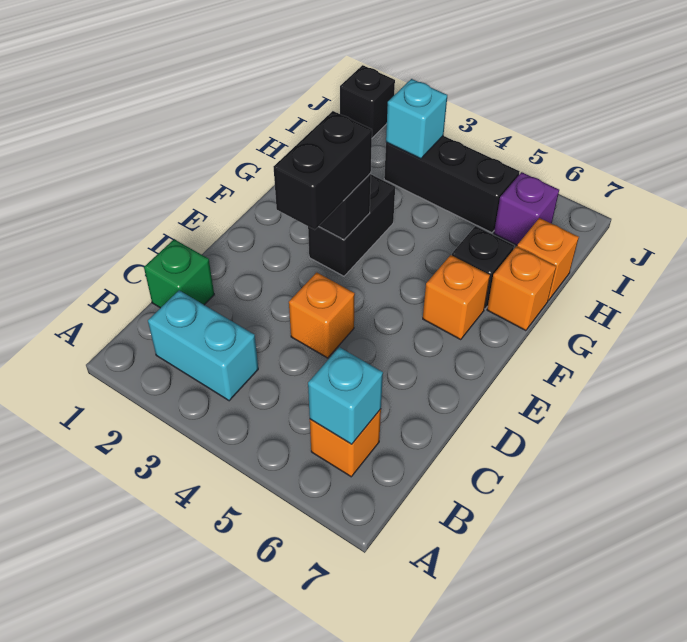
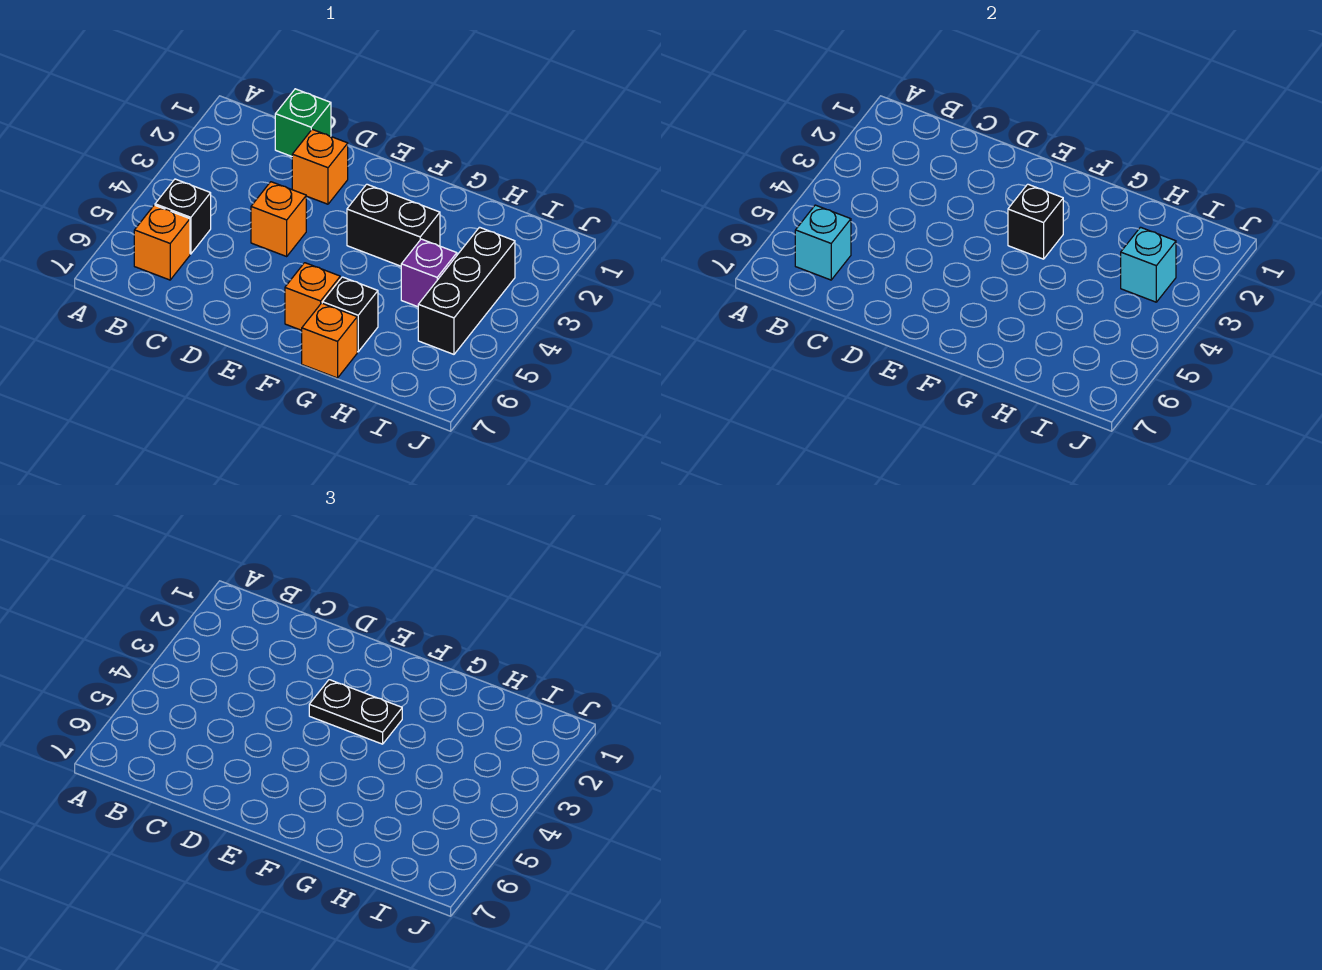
cyan brick B2:B3 level 1 -> none
black brick E3:F3 level 3 -> black plate E3:F3 level 3
orange brick H7 level 1 -> orange brick D2 level 1
purple brick I6 level 1 -> purple brick H4 level 1
black brick J1 level 1 -> black brick B5 level 1

